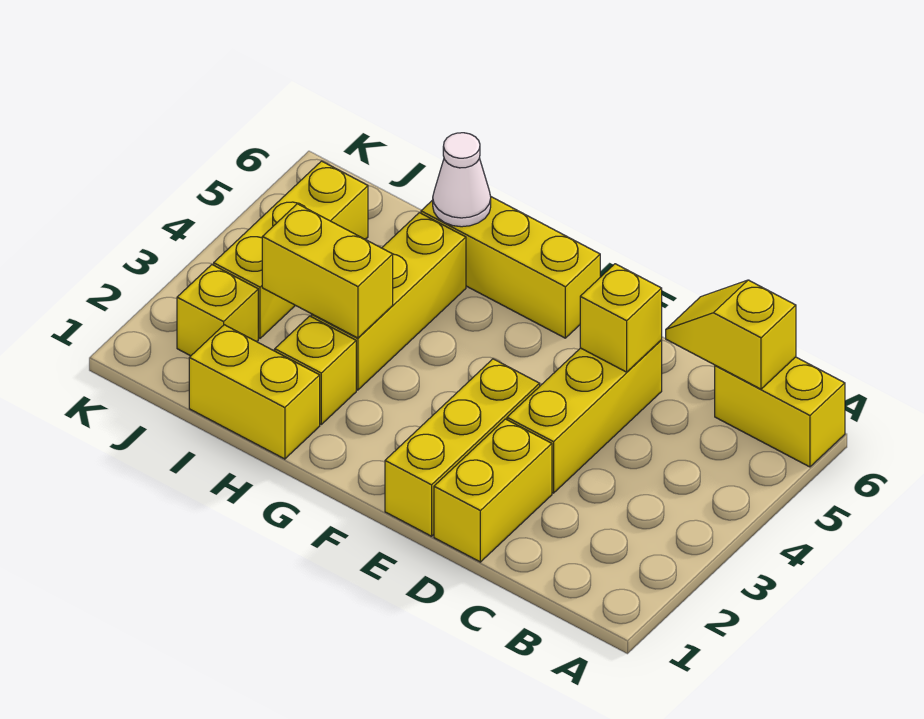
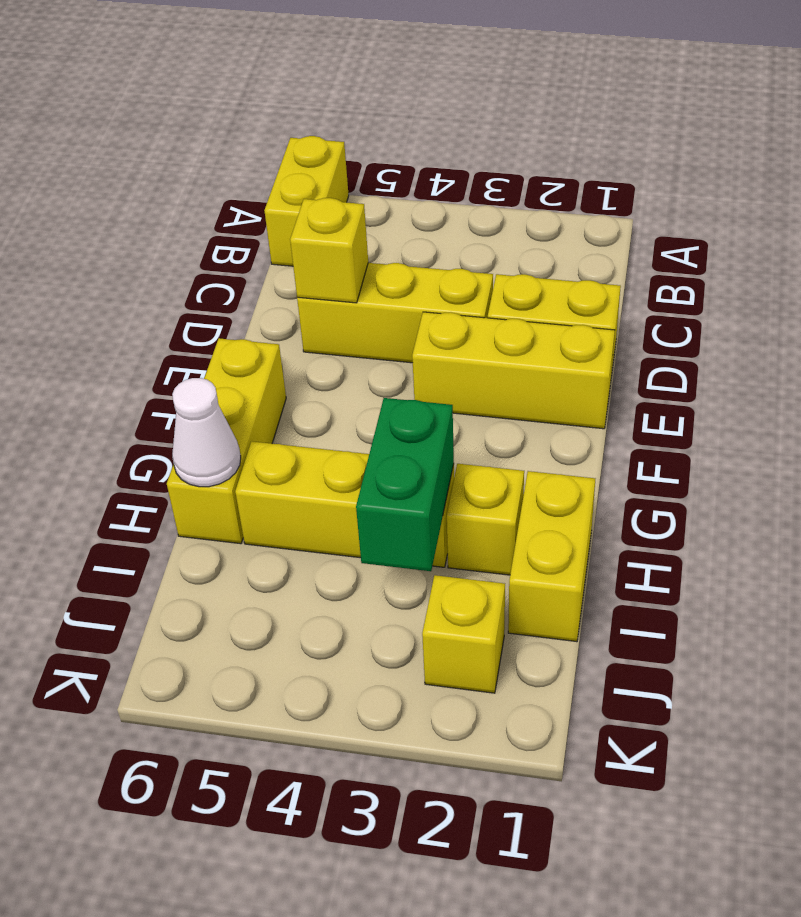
yellow slope B6:C6 level 2 top B -> none
yellow brick H3:I3 level 2 -> green brick H3:I3 level 2
yellow brick J3:J5 level 1 -> none

